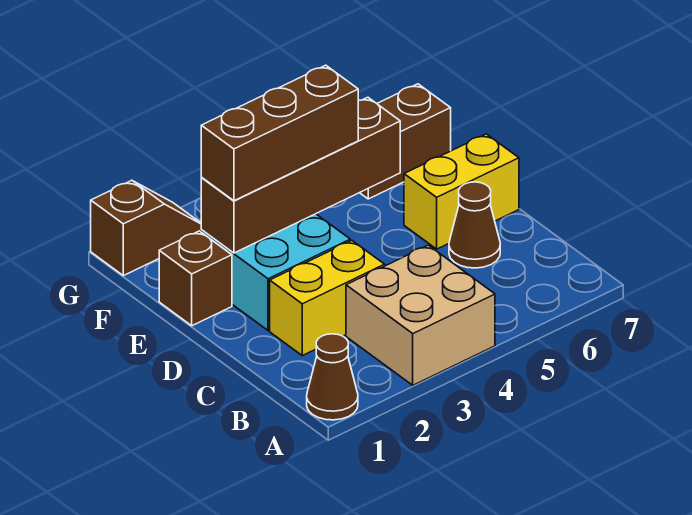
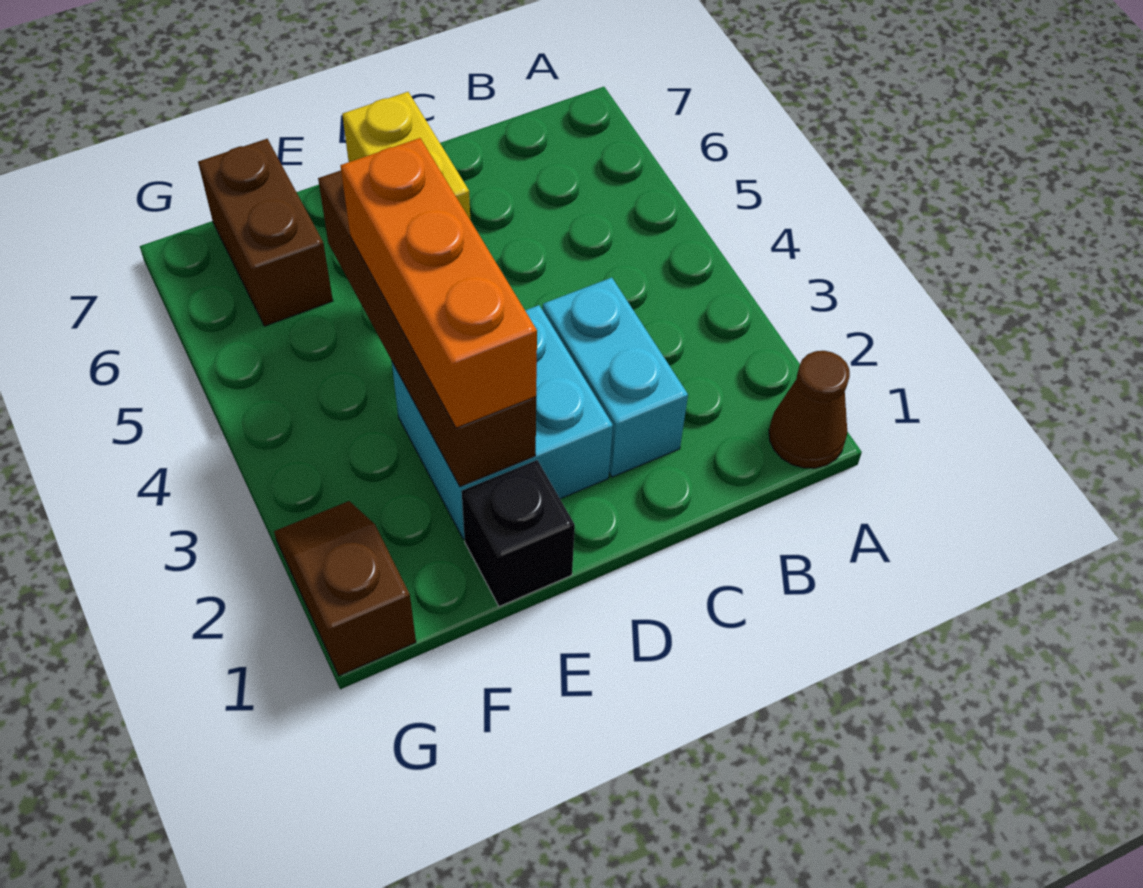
tan brick A3:B4 level 1 -> none
yellow brick C2:C3 level 1 -> cyan brick C2:C3 level 1
brown cone C6 level 1 -> none
brown brick E1 level 1 -> black brick E1 level 1
brown brick E2:E4 level 3 -> orange brick E2:E4 level 3

